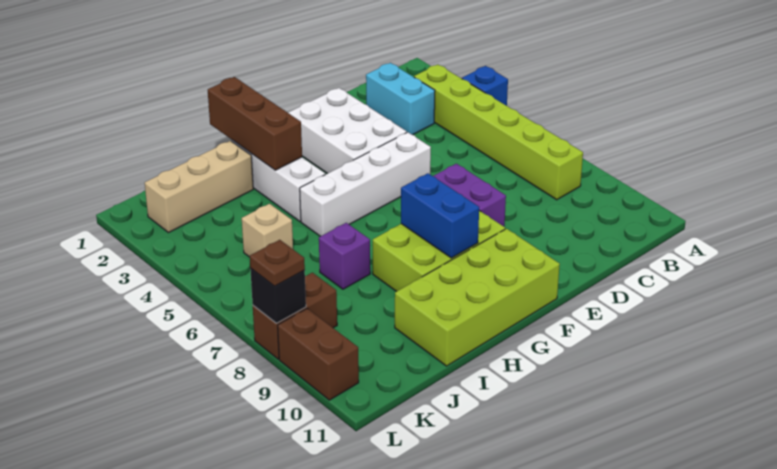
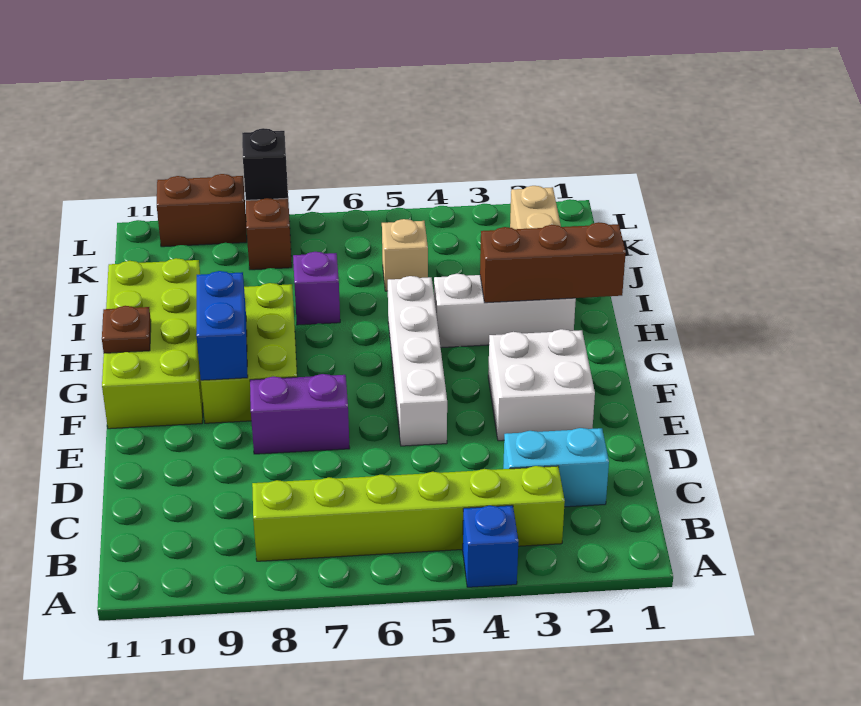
white brick E2:F4 level 1 -> white brick E2:F3 level 1
blue brick G8:G9 level 2 -> blue brick F9:G9 level 2
brown plate L8 level 3 -> brown plate G11 level 2

